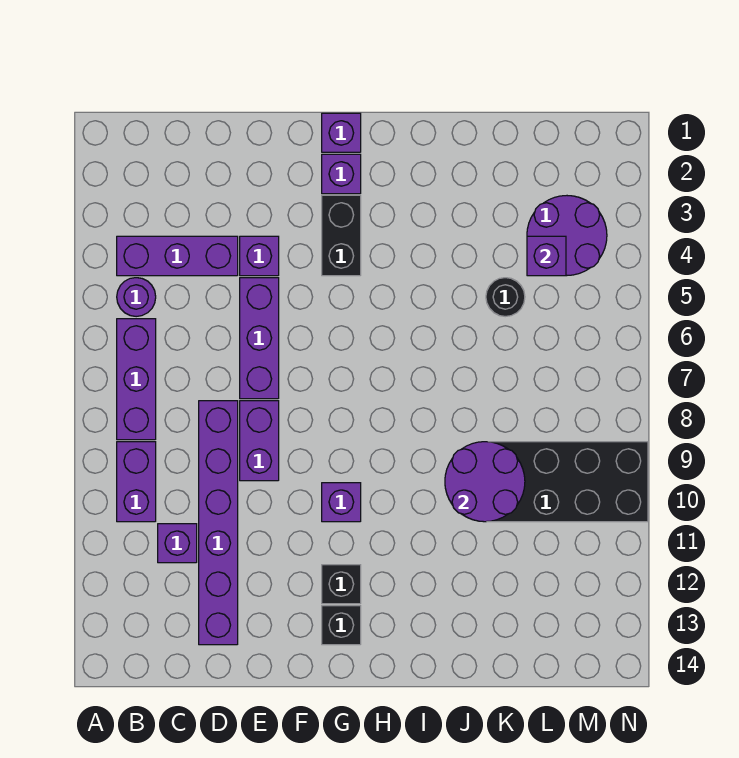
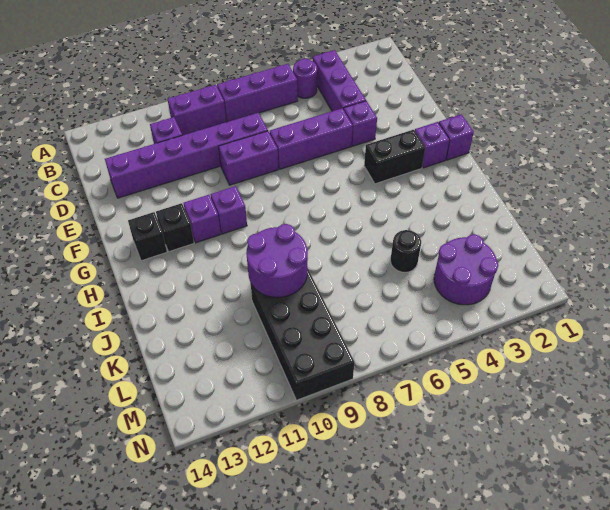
purple brick L4 level 2 -> purple brick G11 level 1

